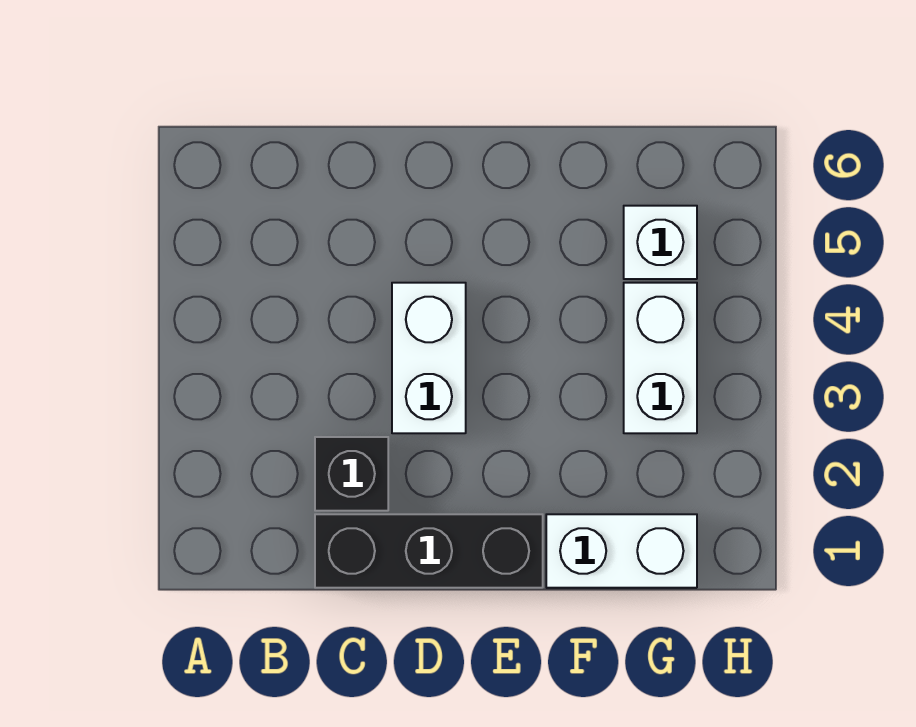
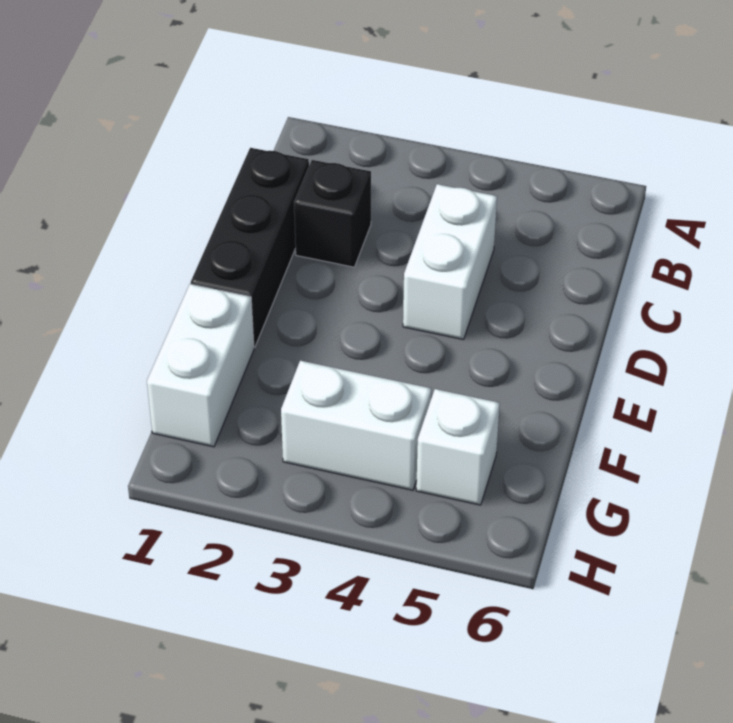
white brick D3:D4 level 1 -> white brick C4:D4 level 1

